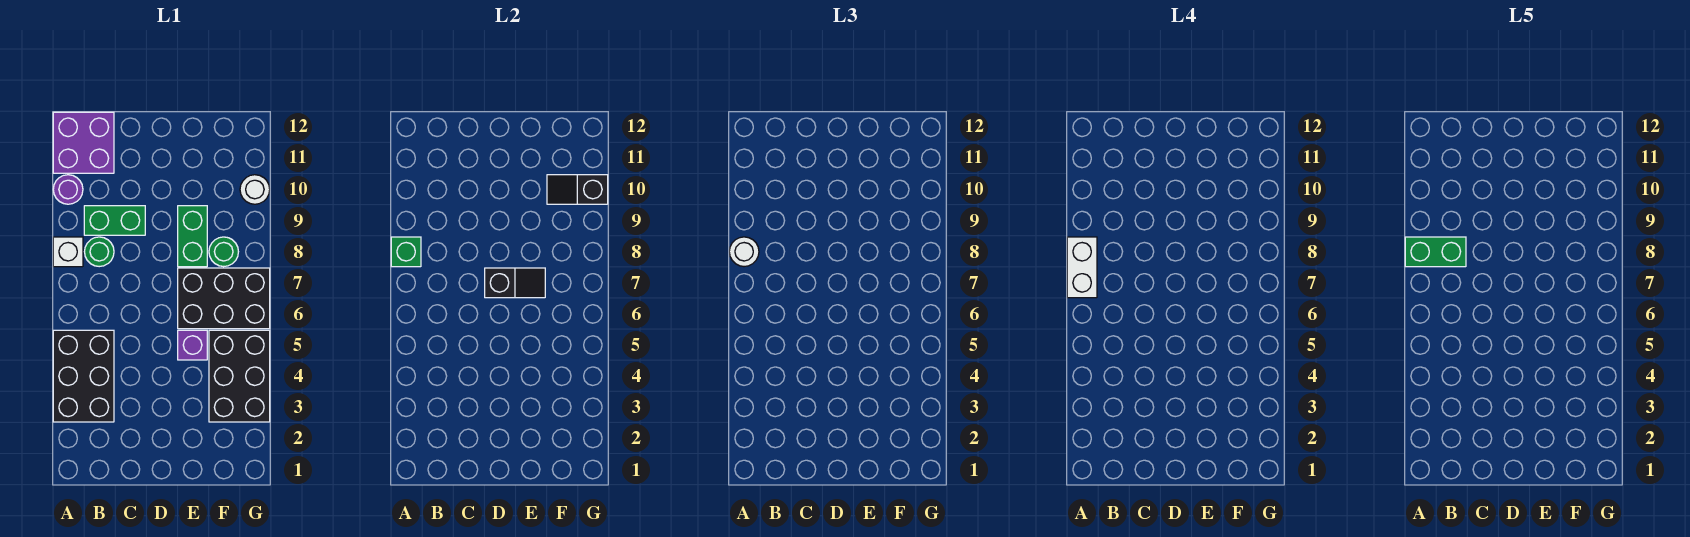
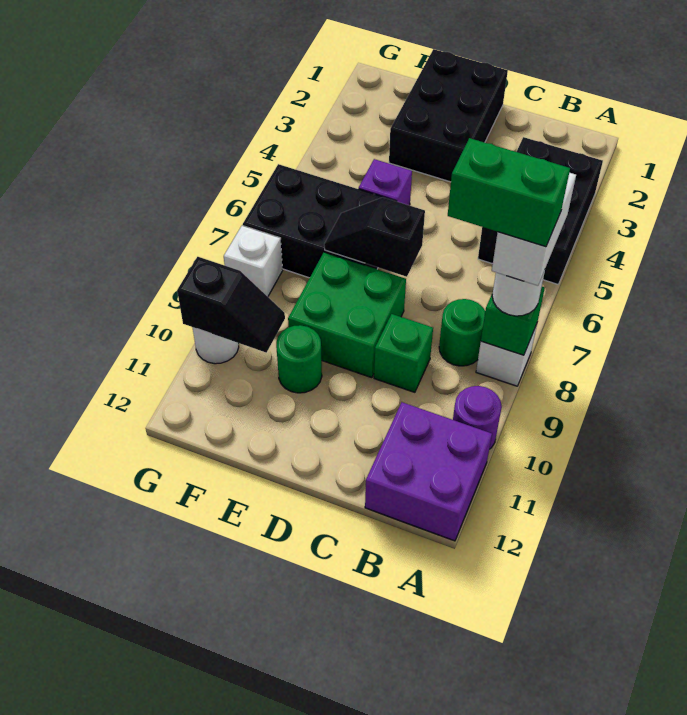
green brick B9:C9 level 1 -> green brick C9 level 1
green brick E8:E9 level 1 -> green brick D8:E9 level 1
black brick F3:G5 level 1 -> black brick D1:E3 level 1
green round brick F8 level 1 -> green round brick E10 level 1
none -> white brick G8 level 1

